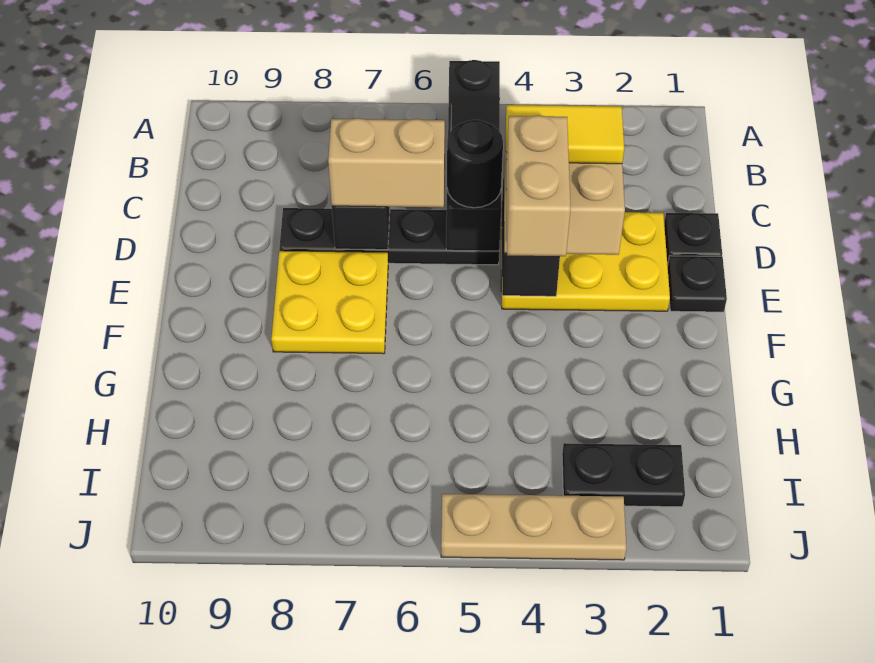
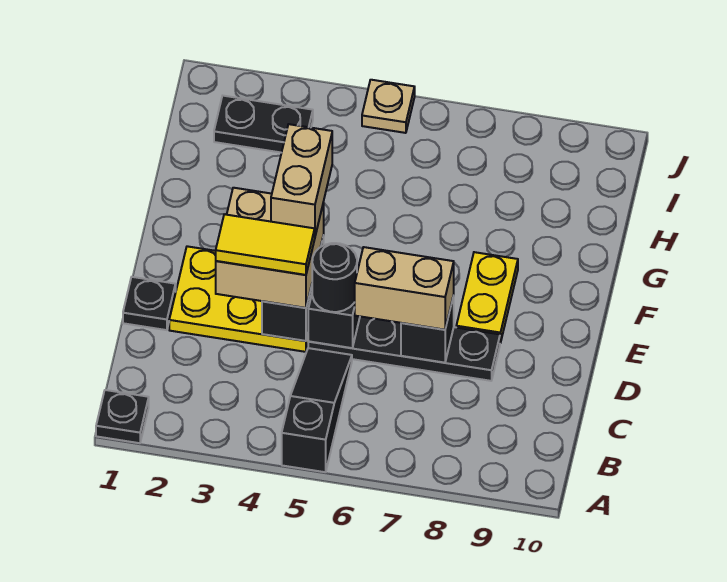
black plate E1 level 1 -> black plate A1 level 1
yellow plate E7:F8 level 1 -> yellow plate E8:F8 level 1
tan plate J3:J5 level 1 -> tan plate J5 level 1

